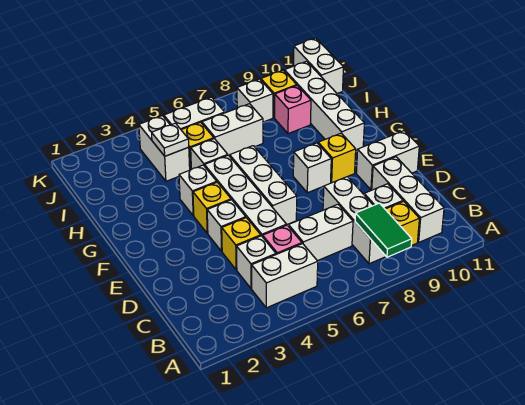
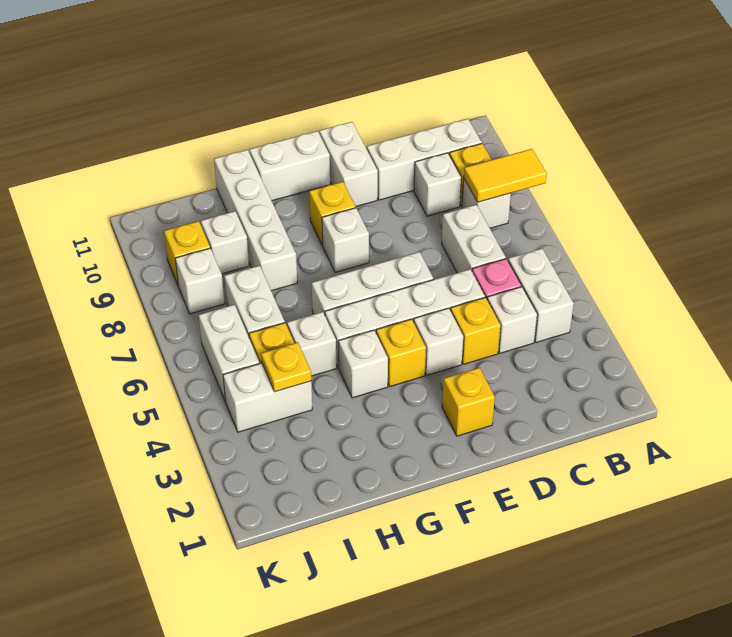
green tile A8:B8 level 2 -> yellow tile A8:B8 level 2
white brick B8:D8 level 1 -> white brick B8 level 1
none -> yellow brick E2 level 1
white brick G10:J10 level 1 -> white brick H8:H11 level 1
white plate I4 level 2 -> yellow plate I4 level 2
pink brick I9 level 1 -> white brick I9 level 1
white brick J11:K11 level 1 -> white brick F11:G11 level 1

